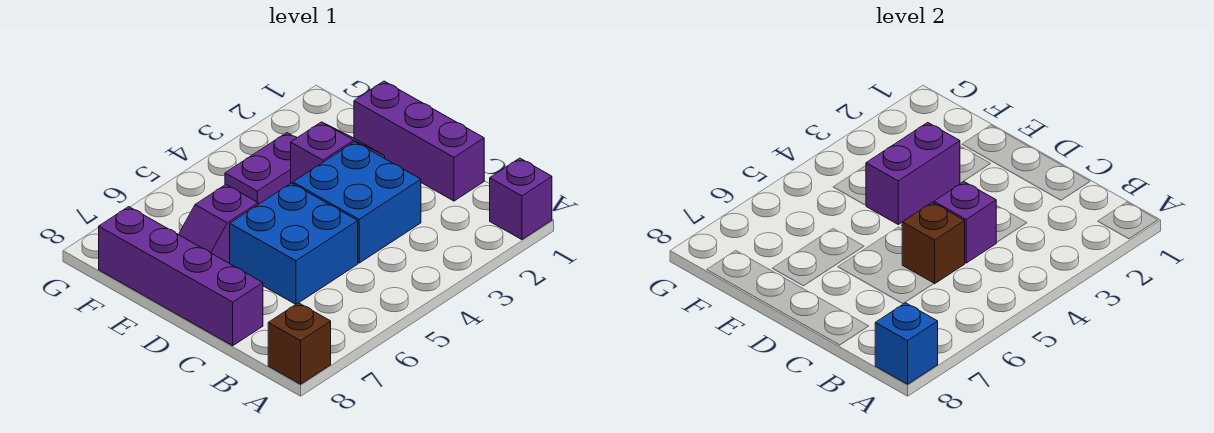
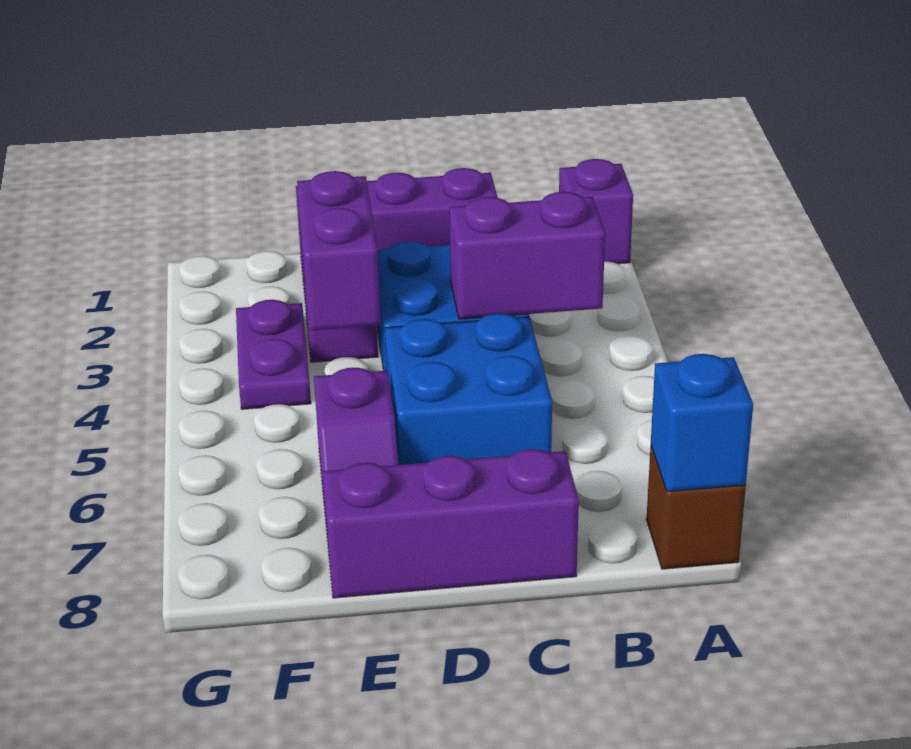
purple brick C4 level 2 -> purple brick B4:C4 level 2
brown brick C5 level 2 -> none
purple brick C8:F8 level 1 -> purple brick C8:E8 level 1

